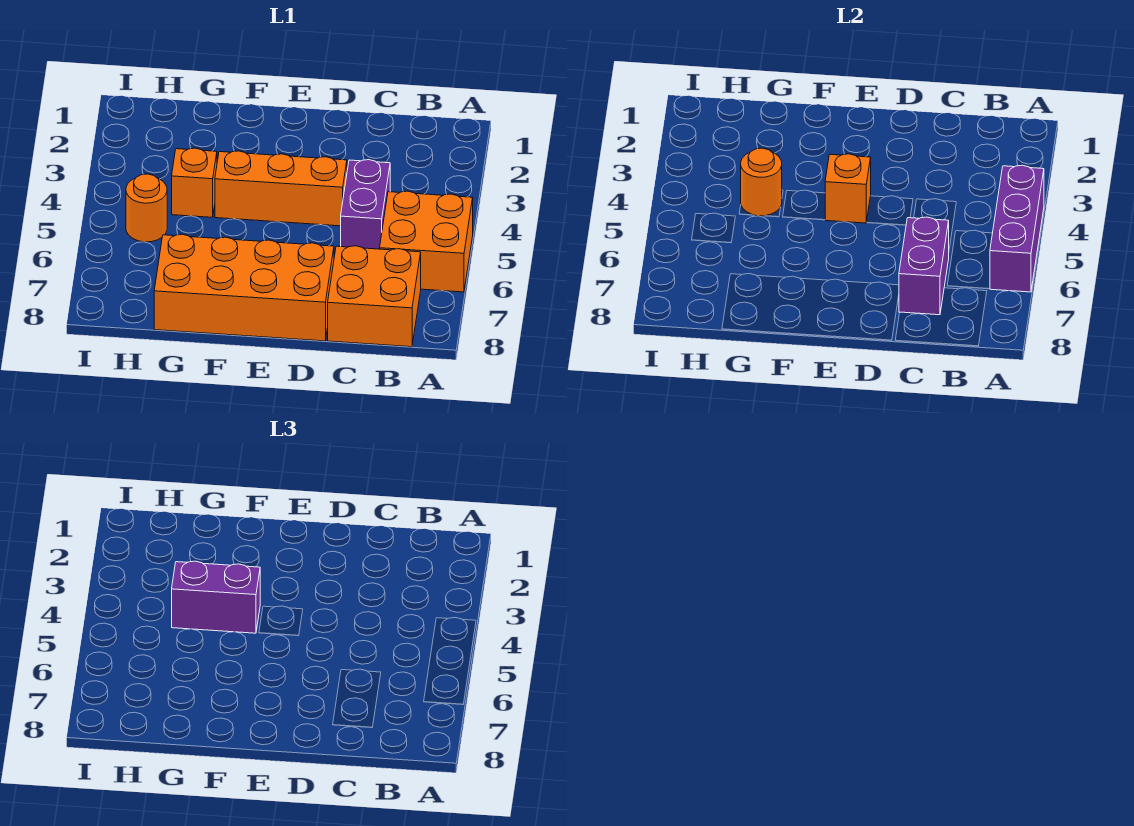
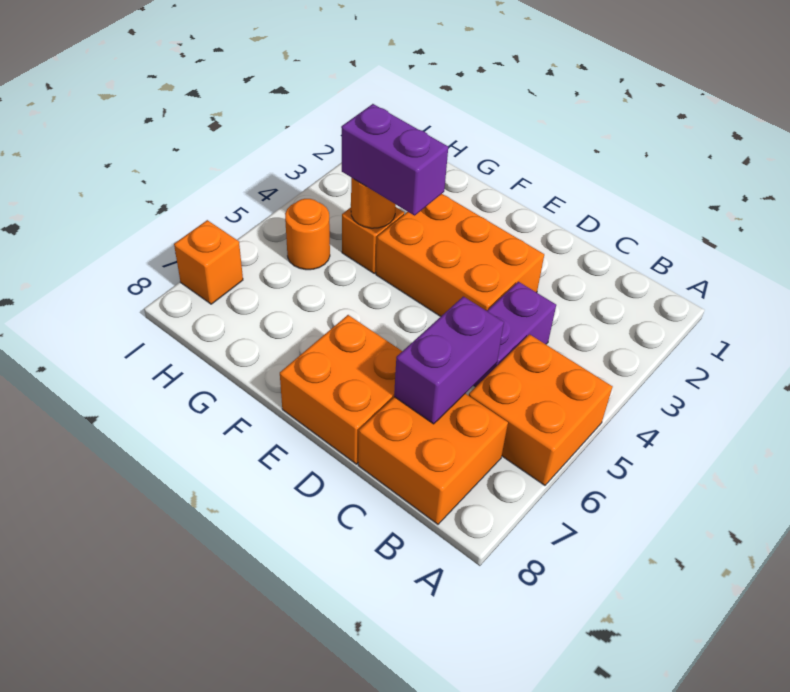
purple brick A4:A6 level 2 -> none
orange brick D4:F4 level 1 -> orange brick D3:F4 level 1
orange brick D7:G8 level 1 -> orange brick D7:E8 level 1
orange brick E4 level 2 -> orange brick I7 level 1

